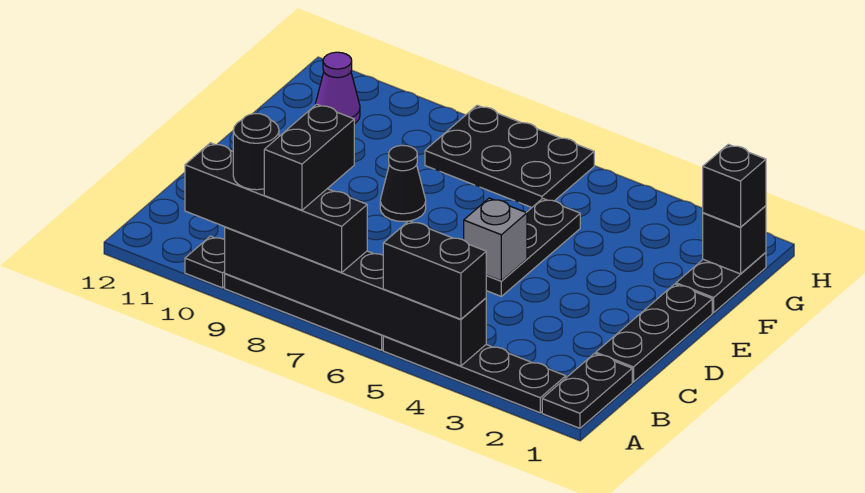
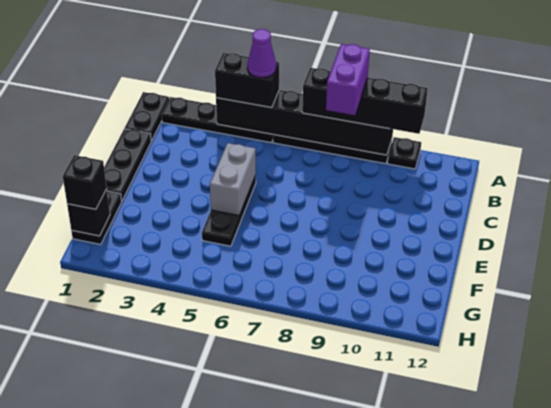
black brick A8:B8 level 4 -> purple brick A8:B8 level 4
black round brick A9 level 4 -> none
grey brick D5 level 2 -> grey brick D5:E5 level 2
black cone E8 level 1 -> none
black plate G6:H8 level 1 -> none
purple cone G11 level 1 -> purple cone A5 level 4

